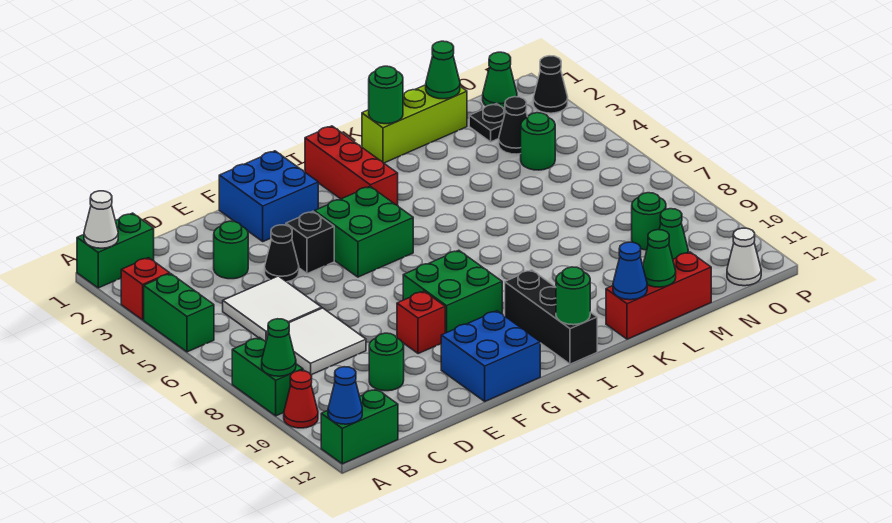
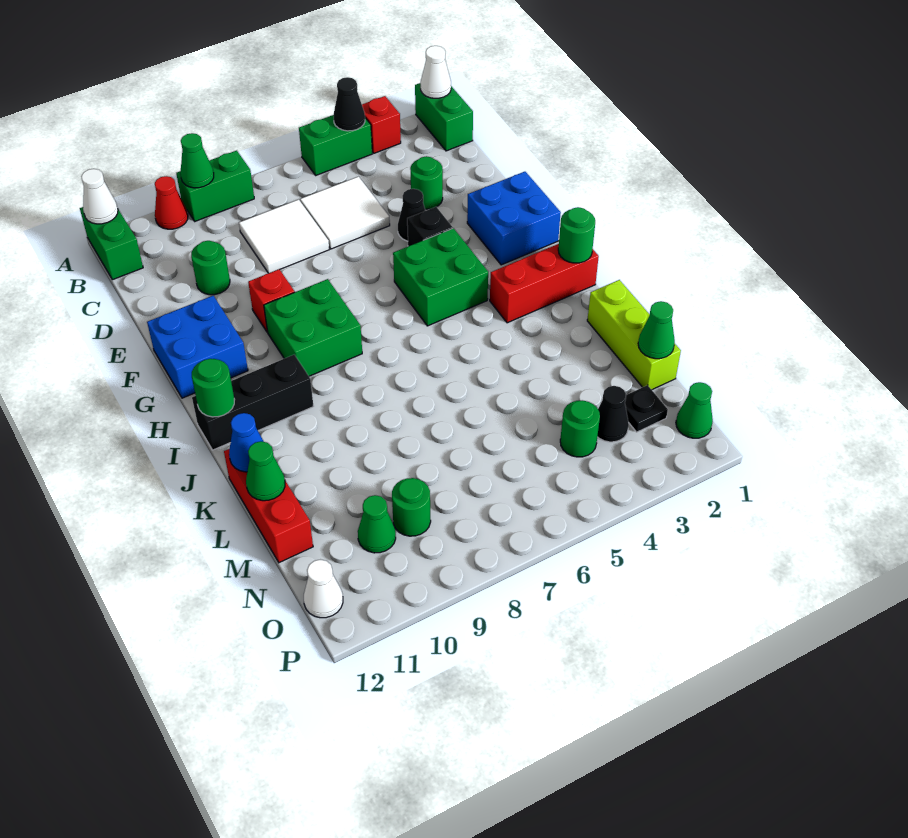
blue cone A12 level 2 -> white cone A12 level 2
green round brick K1 level 2 -> green round brick I1 level 2
black cone P2 level 1 -> black cone A4 level 2

